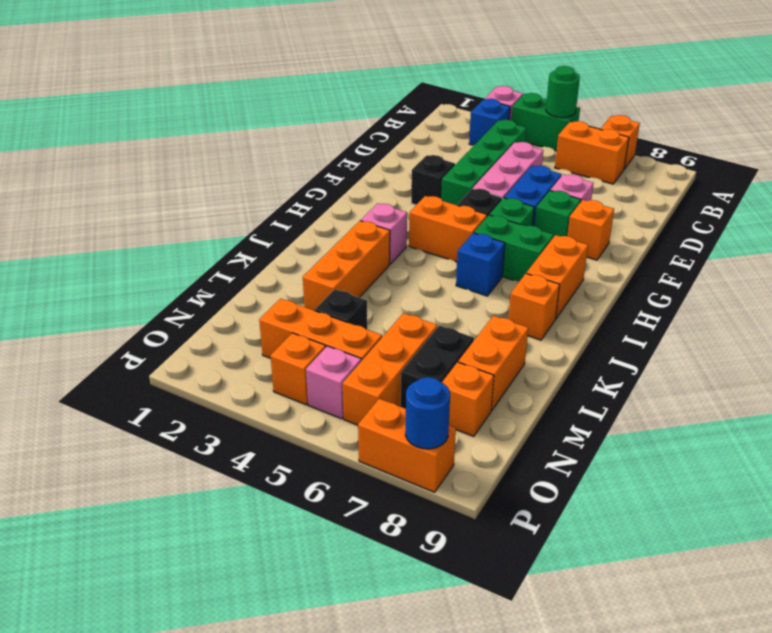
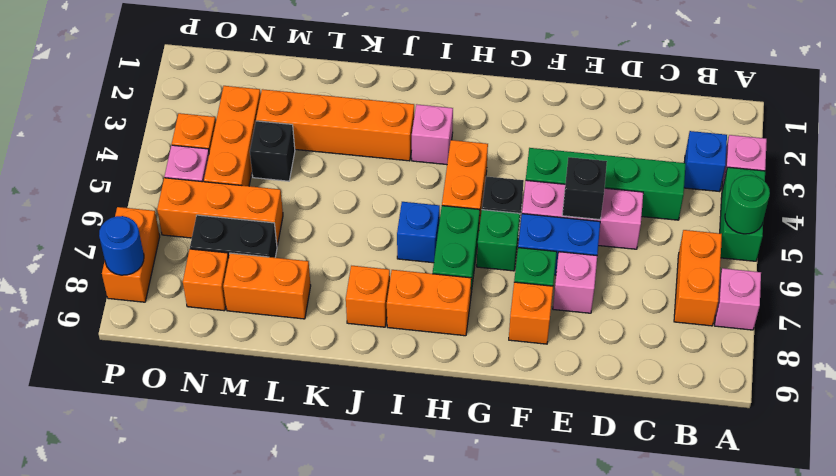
orange brick A7 level 1 -> pink brick A7 level 1
black brick F3 level 1 -> black brick E5 level 2
orange brick J3:L3 level 1 -> orange brick J3:M3 level 1

